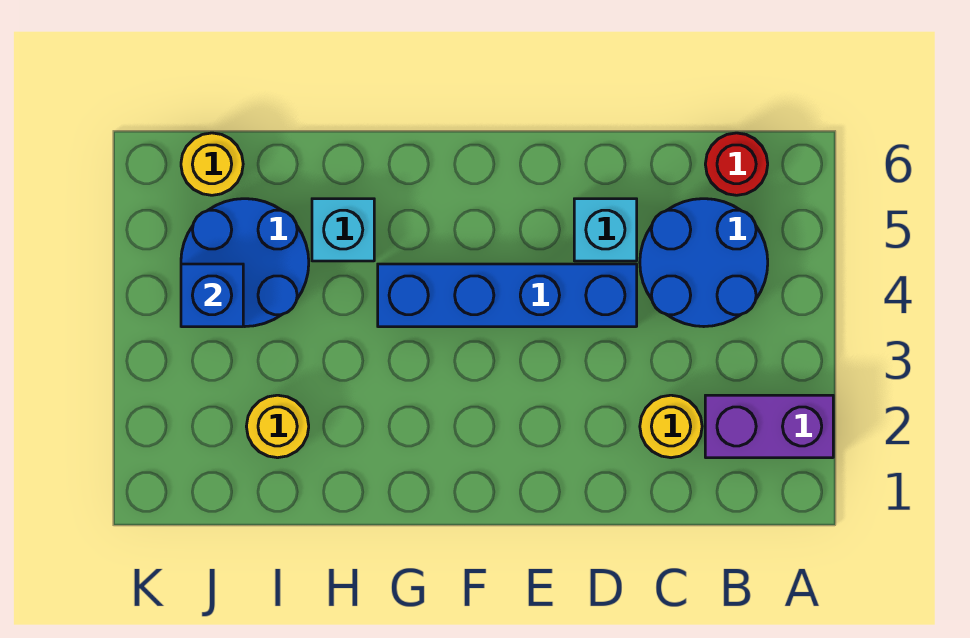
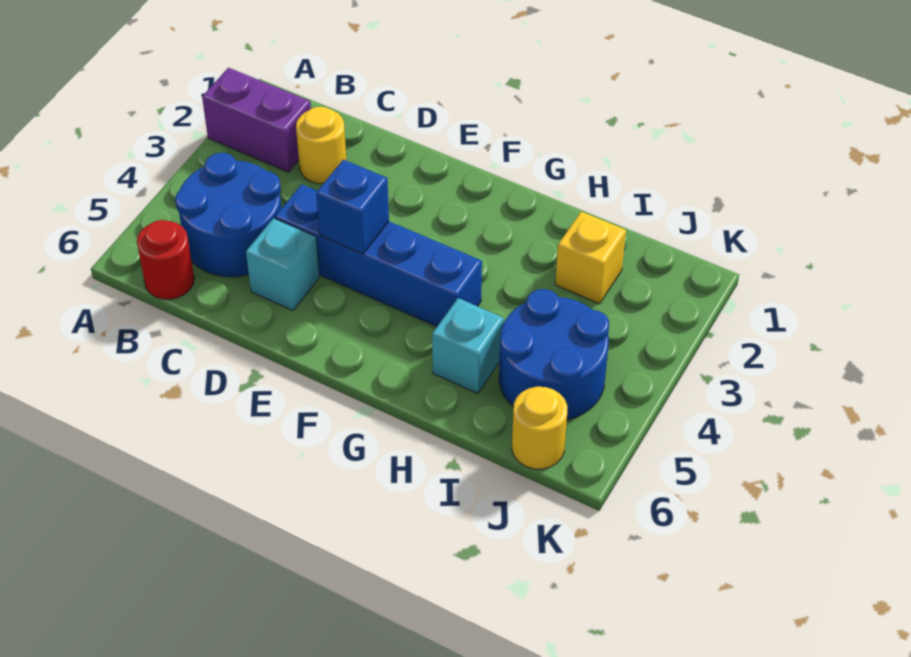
yellow round brick I2 level 1 -> yellow brick I2 level 1
blue brick J4 level 2 -> blue brick E4 level 2

